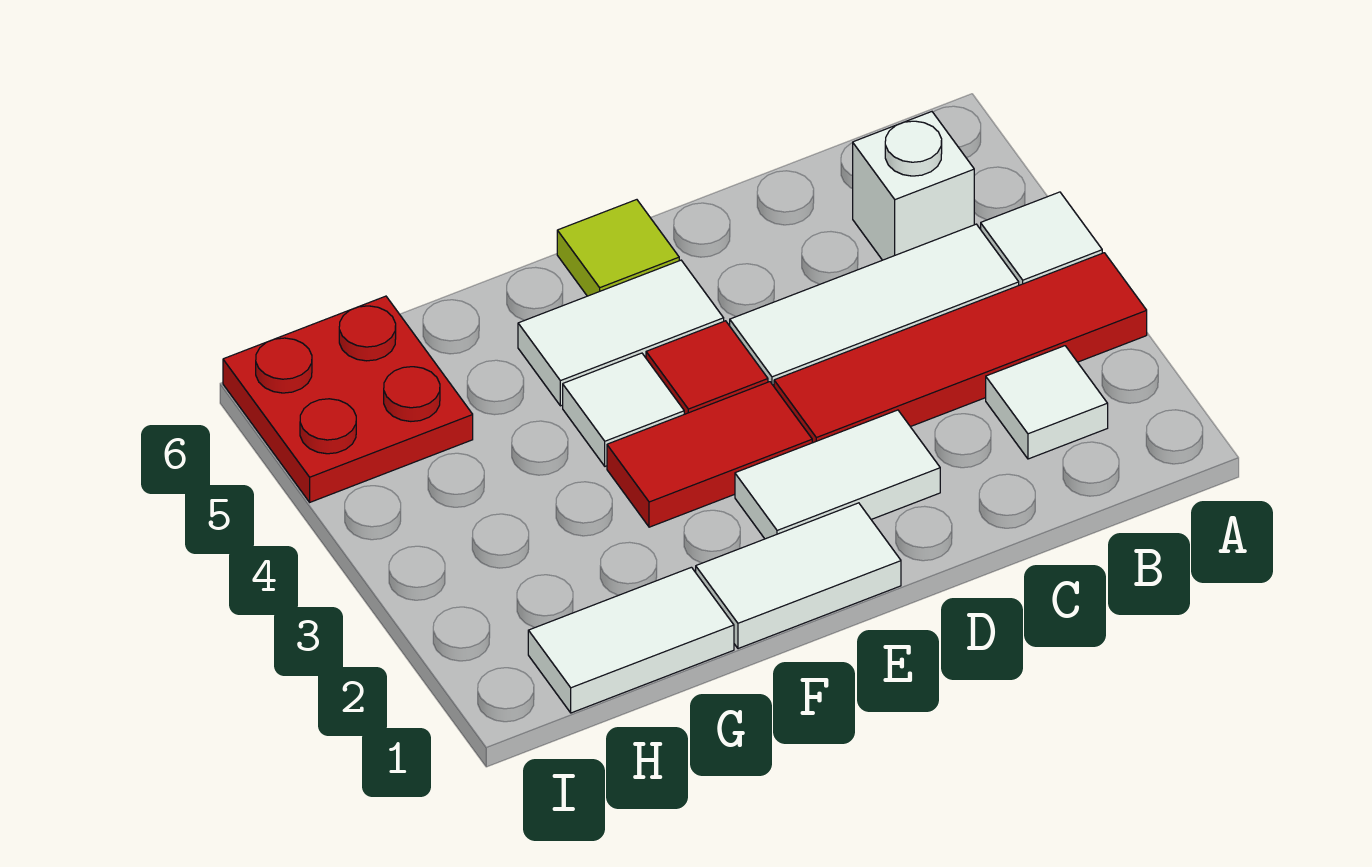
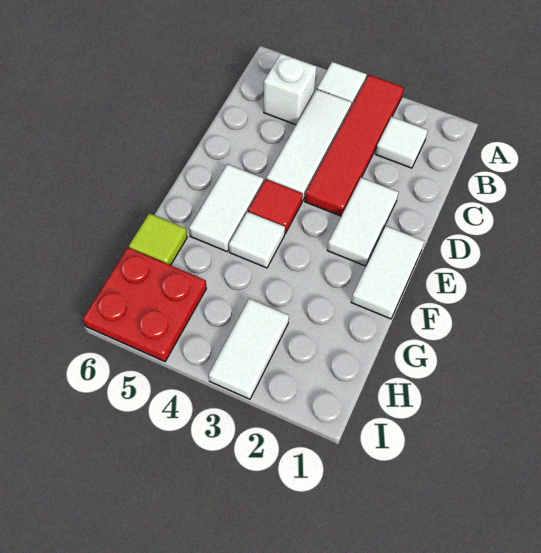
red tile E3:F3 level 1 -> none
lime tile E6 level 1 -> lime tile G6 level 1
white tile G1:H1 level 1 -> white tile H3:I3 level 1

